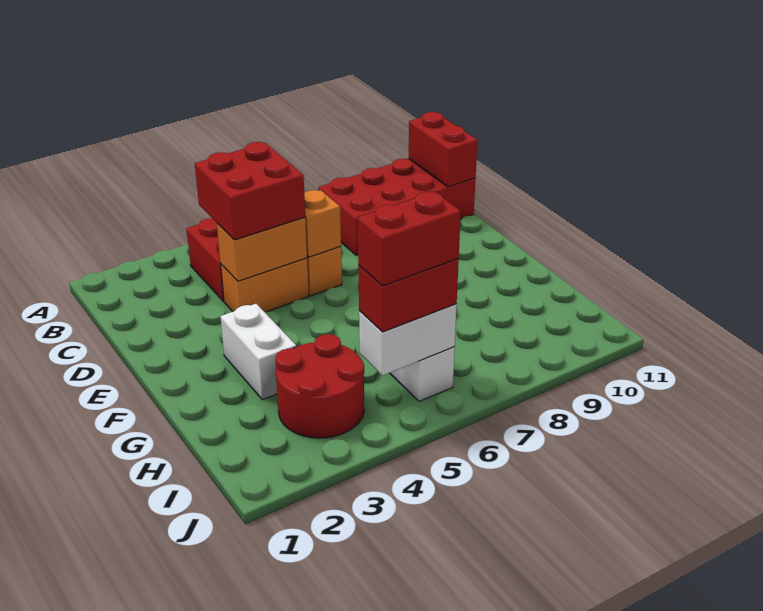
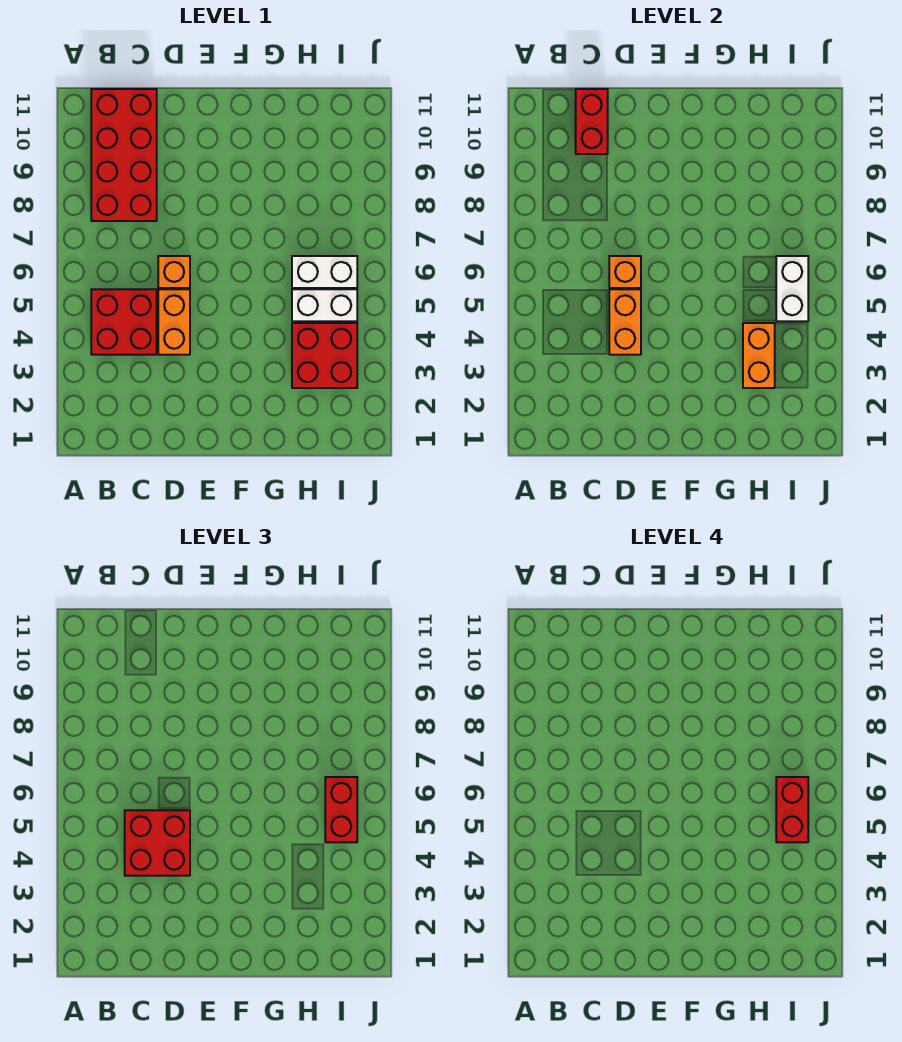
red brick B11:C11 level 2 -> red brick C10:C11 level 2
white brick F3:G3 level 1 -> white brick H5:I5 level 1
red round brick H3:I4 level 1 -> red brick H3:I4 level 1
none -> orange brick H3:H4 level 2

